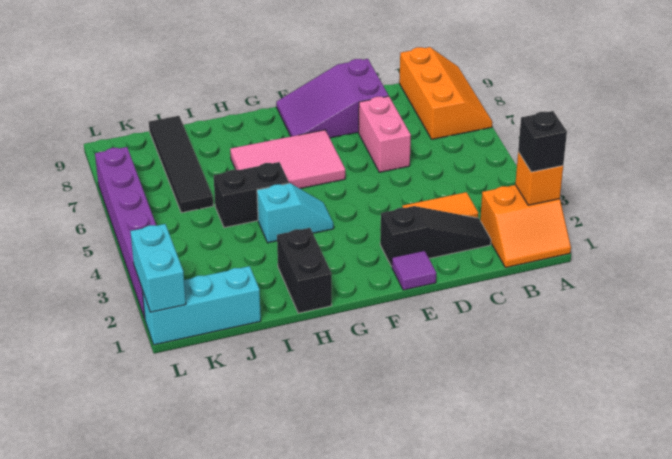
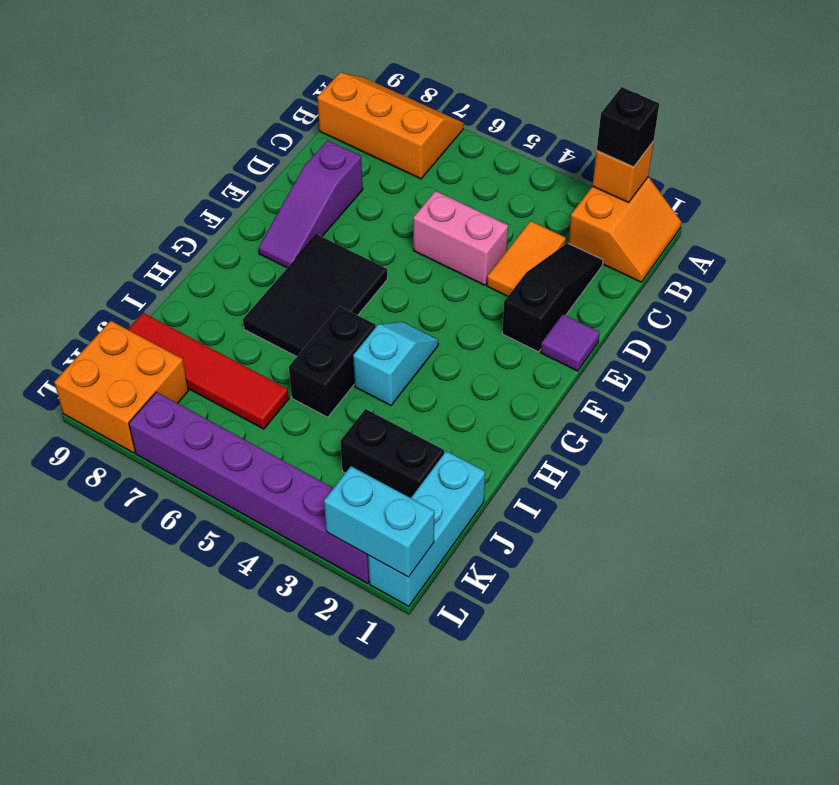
pink brick D6:D7 level 1 -> pink brick D4:D5 level 1
purple slope D8:F9 level 1 top D -> purple slope D8:F8 level 1 top D
pink tile F6:H7 level 1 -> black tile F6:H7 level 1
black brick H1:H2 level 1 -> black brick J2:J3 level 1
black tile J6:J9 level 1 -> red tile J6:J9 level 1
none -> orange brick K8:L9 level 1

